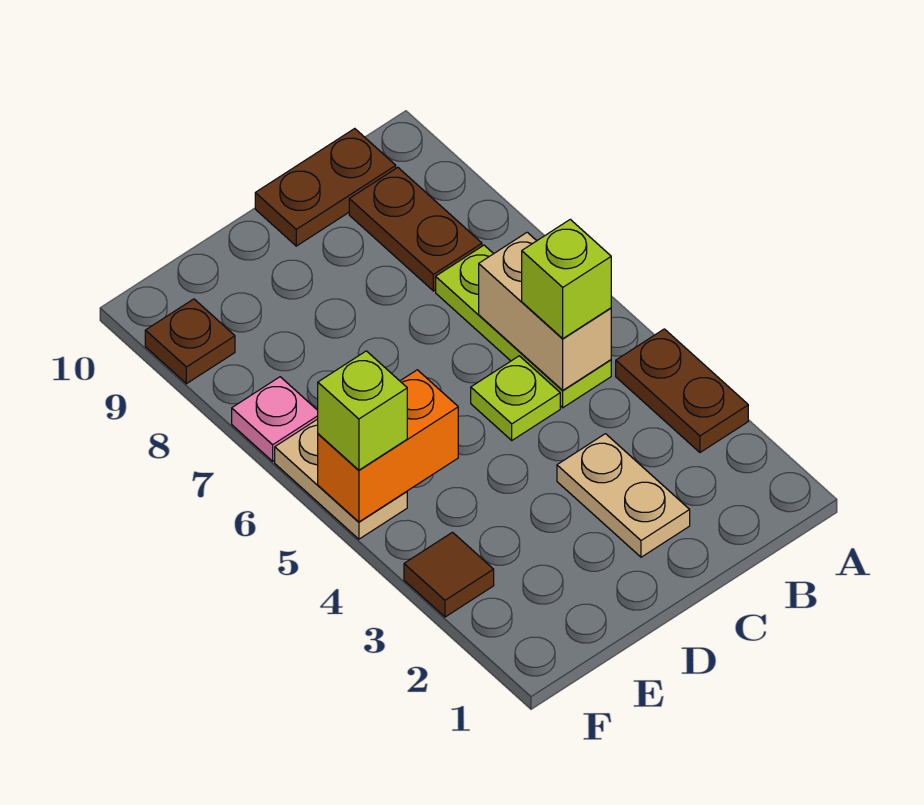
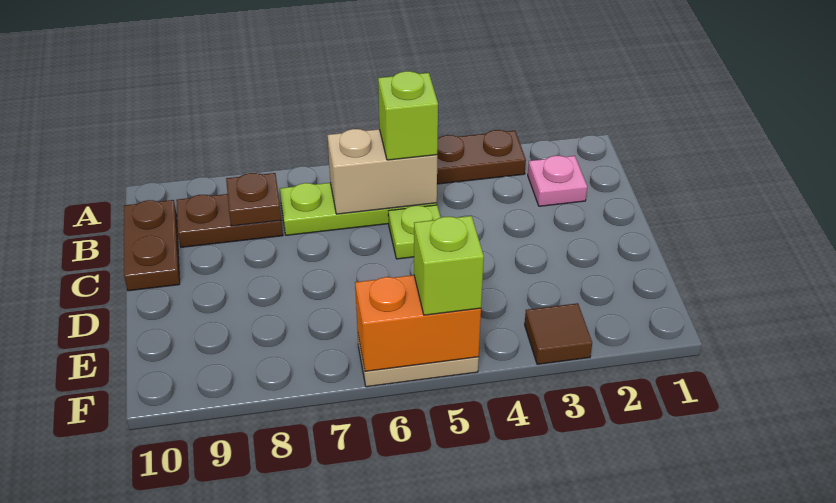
tan plate C2:C3 level 1 -> none
orange brick E5:F5 level 2 -> orange brick F5:F6 level 2
pink plate F7 level 1 -> pink plate B2 level 1
brown plate F9 level 1 -> brown plate B8 level 2

